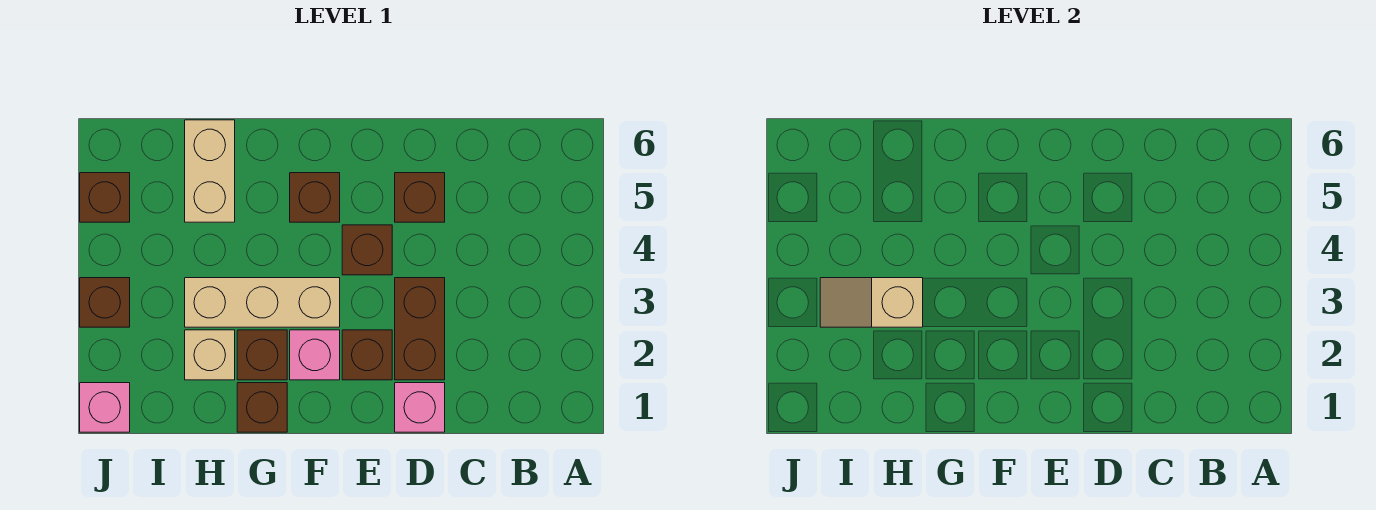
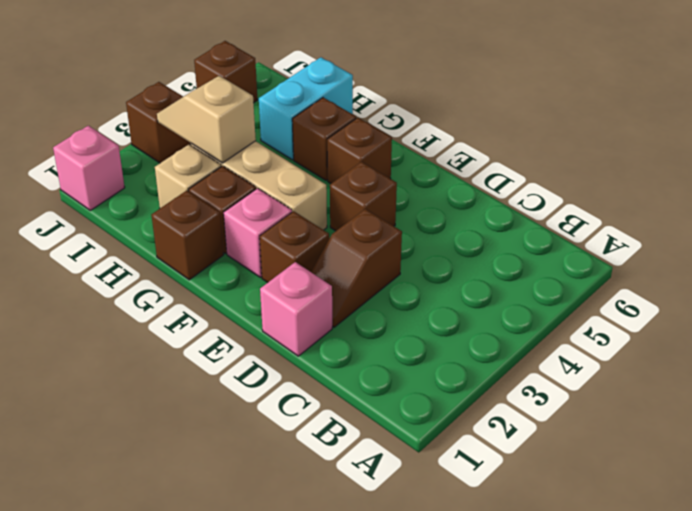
brown brick D2:D3 level 1 -> brown slope D2:D3 level 1 top 3
brown brick D5 level 1 -> brown brick G5 level 1
tan brick H5:H6 level 1 -> cyan brick H5:H6 level 1

